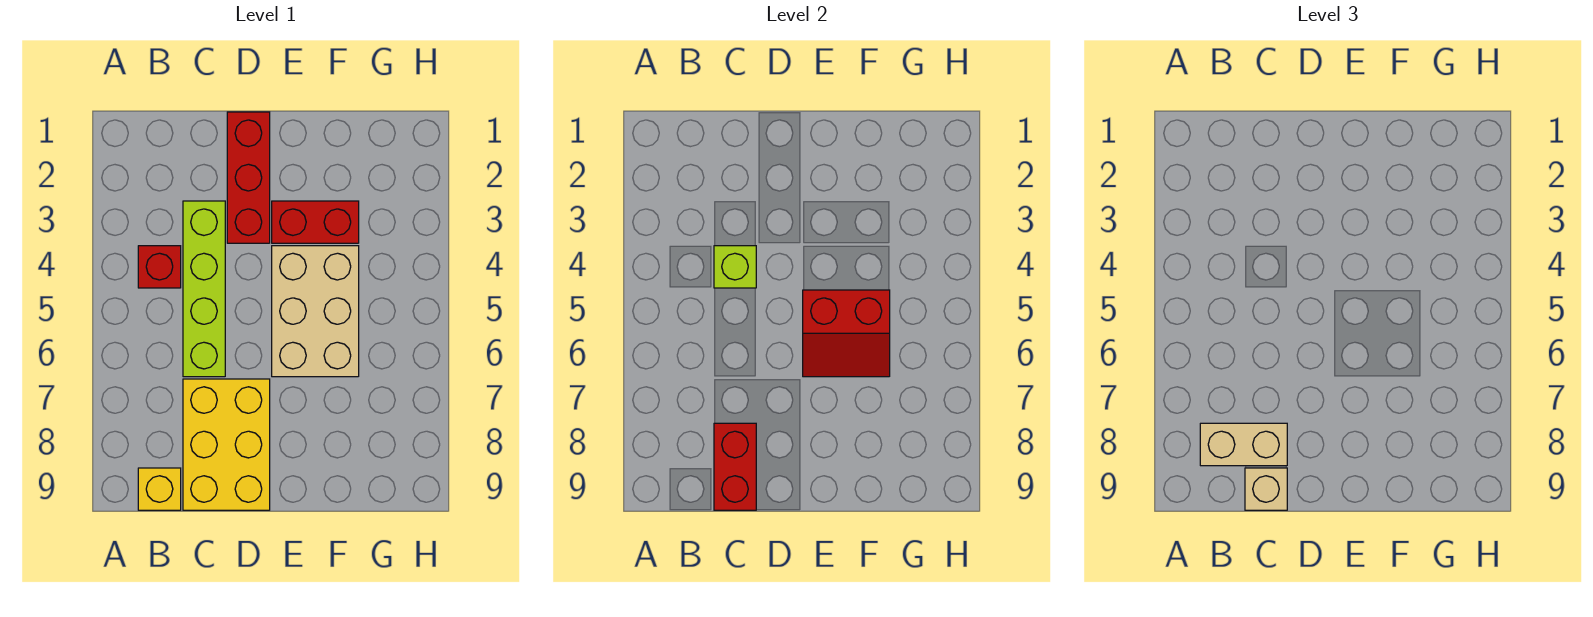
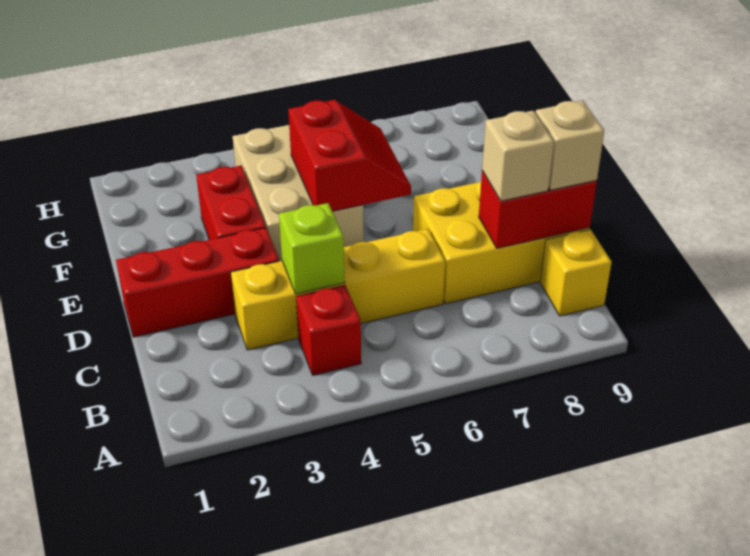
tan brick B8:C8 level 3 -> tan brick C8 level 3
lime brick C3:C6 level 1 -> yellow brick C3:C6 level 1
tan brick E4:F6 level 1 -> tan brick E4:G5 level 1

